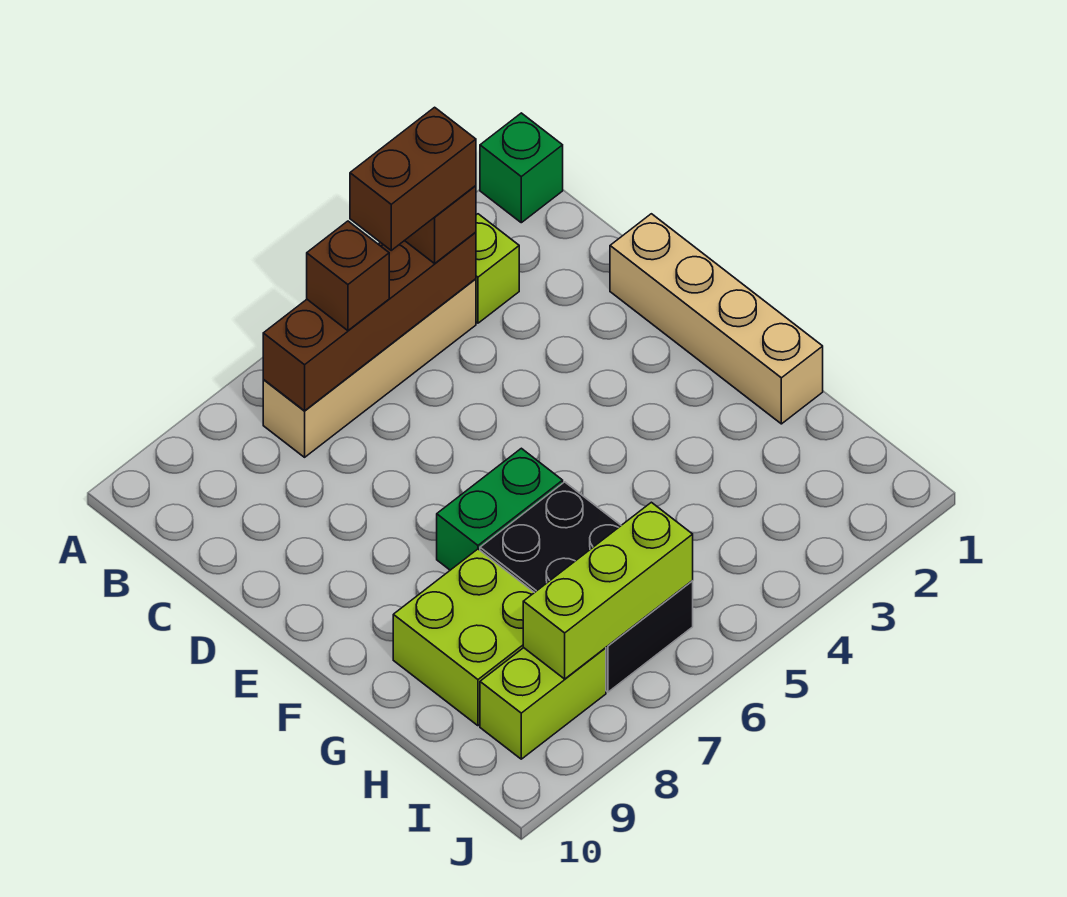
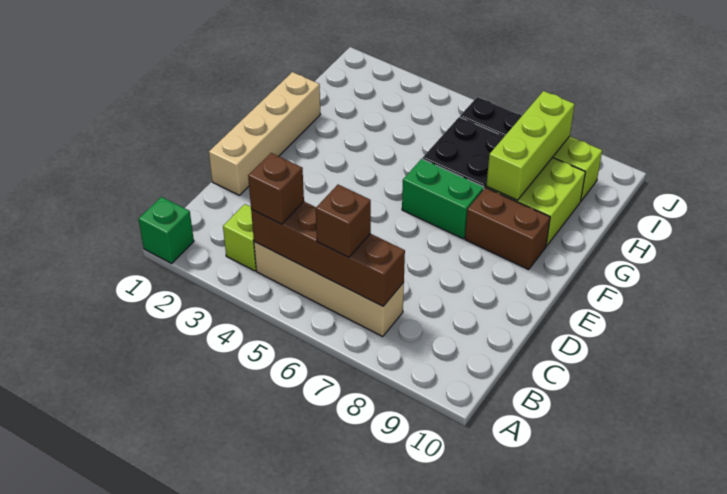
brown brick B4:B5 level 4 -> brown brick F8:F9 level 1
lime brick I6:I8 level 2 -> lime brick G8:I8 level 2

